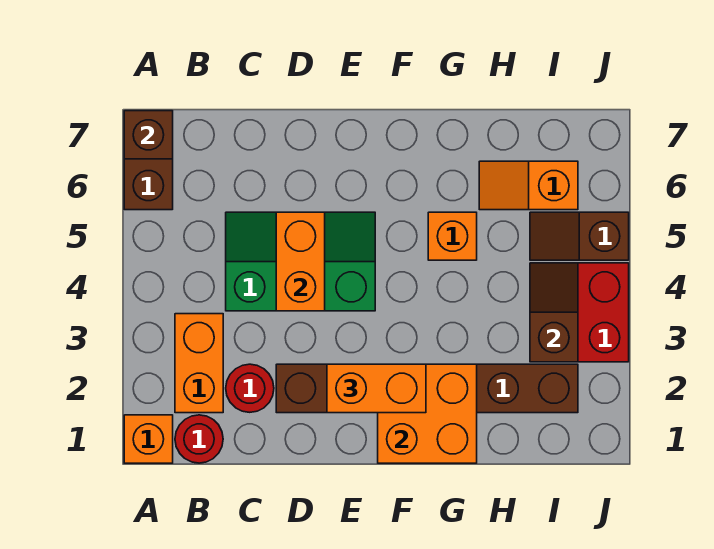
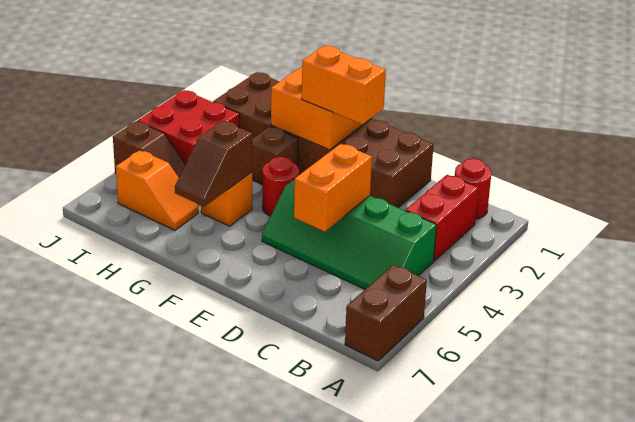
orange brick A1 level 1 -> none
brown brick A7 level 2 -> brown brick G3 level 1
orange brick B2:B3 level 1 -> red brick B2:B3 level 1
red round brick C2 level 1 -> red round brick F4 level 1
green slope C4:E5 level 1 top 4 -> green slope B4:E5 level 1 top 4
brown brick D2:I2 level 1 -> brown brick D1:I2 level 1
brown slope I3:I4 level 2 top 3 -> brown slope G5:G6 level 2 top 5

